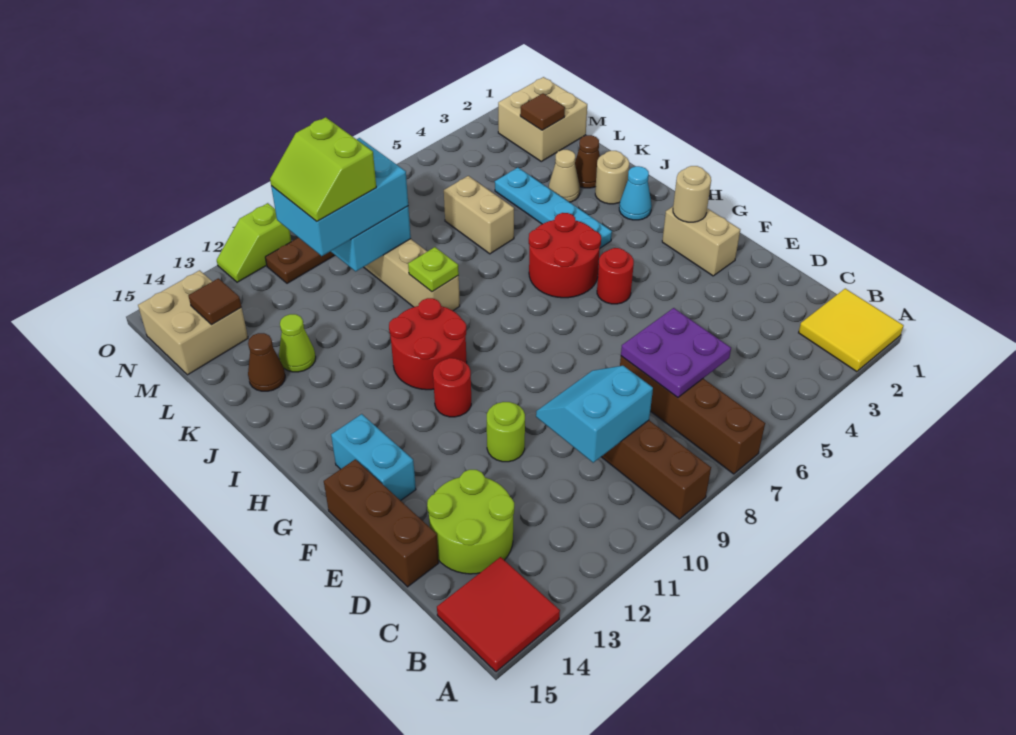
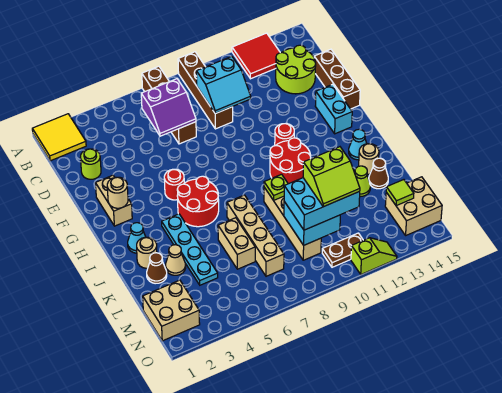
red tile A14:B15 level 1 -> red tile A12:B13 level 1
purple plate C6:D7 level 2 -> purple slope C6:D7 level 2 top C
lime round brick E11 level 1 -> lime round brick D2 level 1
none -> cyan cone I14 level 1
none -> tan brick J7:M7 level 1
none -> tan round brick J14 level 1
lime slope L10:M11 level 4 top 10 -> lime slope L10:M11 level 4 top L
brown tile M2 level 2 -> none
brown tile M14 level 2 -> lime tile M14 level 2

